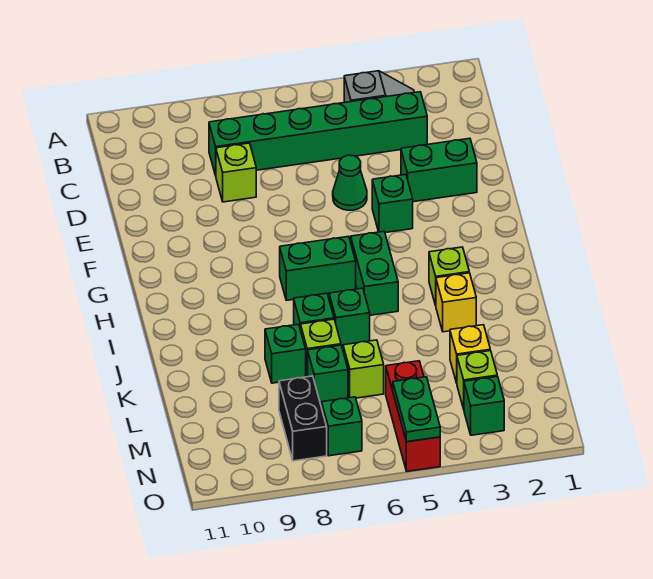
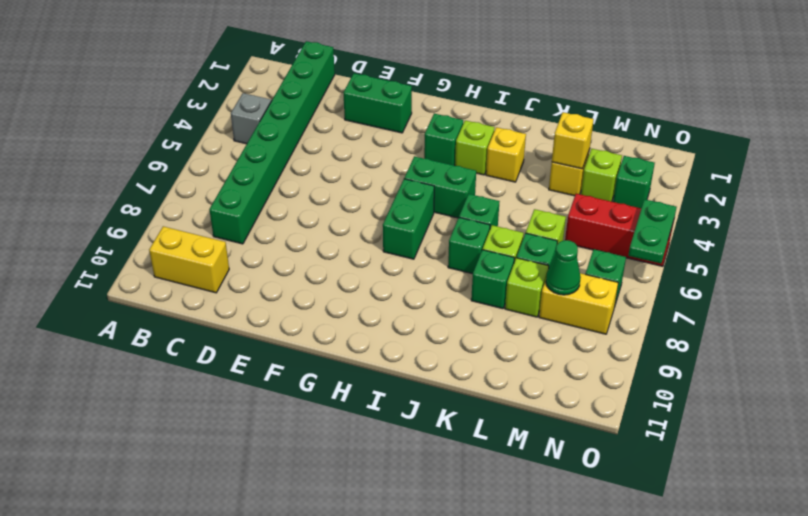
none -> yellow brick B10:C10 level 1
green brick C3:C8 level 1 -> green brick C1:C8 level 1
lime brick D8 level 1 -> lime brick L8 level 1
green brick E2:E3 level 1 -> green brick E2:F2 level 1
green cone E5 level 1 -> green cone M8 level 2
green brick F4 level 1 -> green brick H3 level 1
none -> yellow brick L3 level 2
black brick M8:N8 level 1 -> yellow brick M8:N8 level 1
green plate N5:O5 level 2 -> green plate O5:O6 level 2

